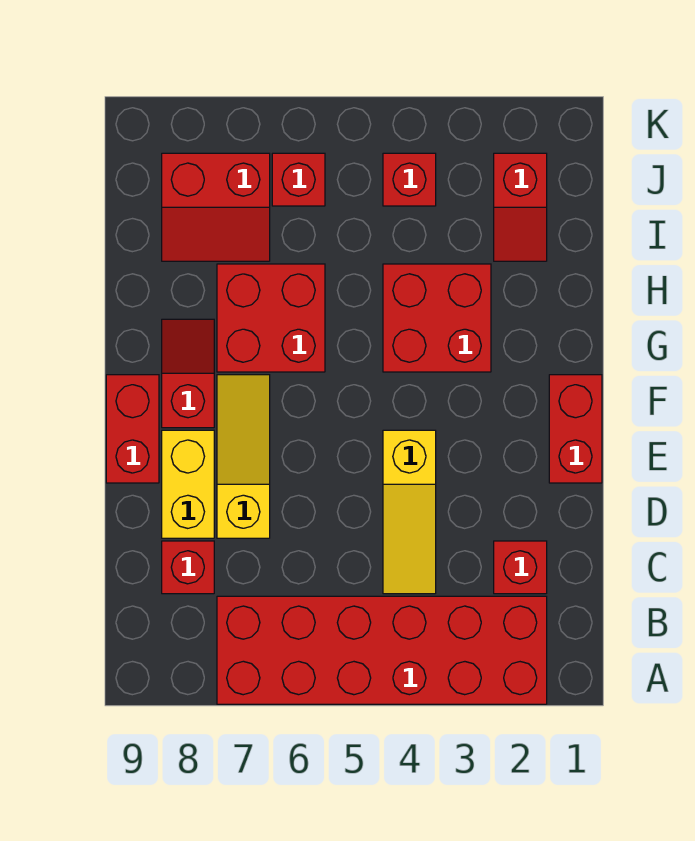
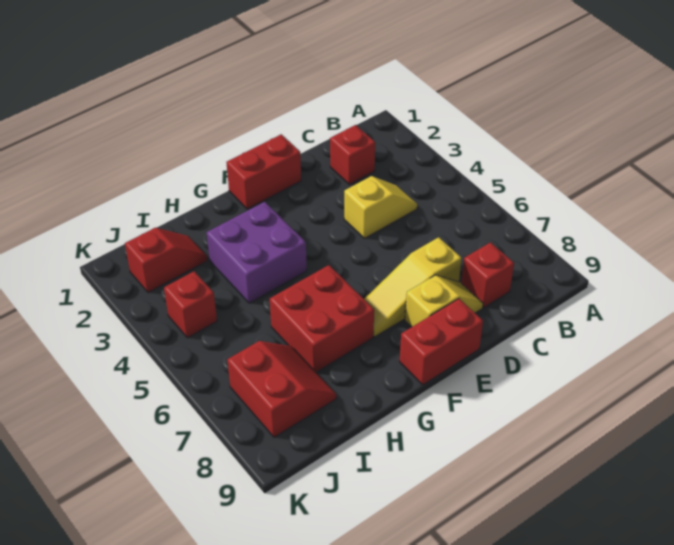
red brick A2:B7 level 1 -> none
yellow slope C4:E4 level 1 top E -> yellow slope C4:D4 level 1 top D
yellow brick D8:E8 level 1 -> yellow slope D8:E8 level 1 top E
red slope F8:G8 level 1 top F -> none
red brick G3:H4 level 1 -> purple brick G3:H4 level 1
red brick J6 level 1 -> none

